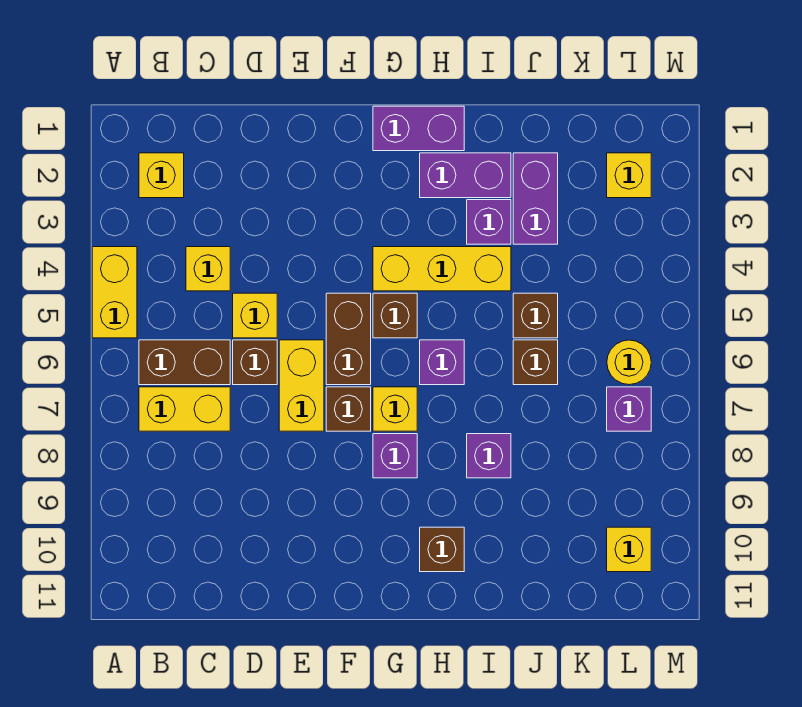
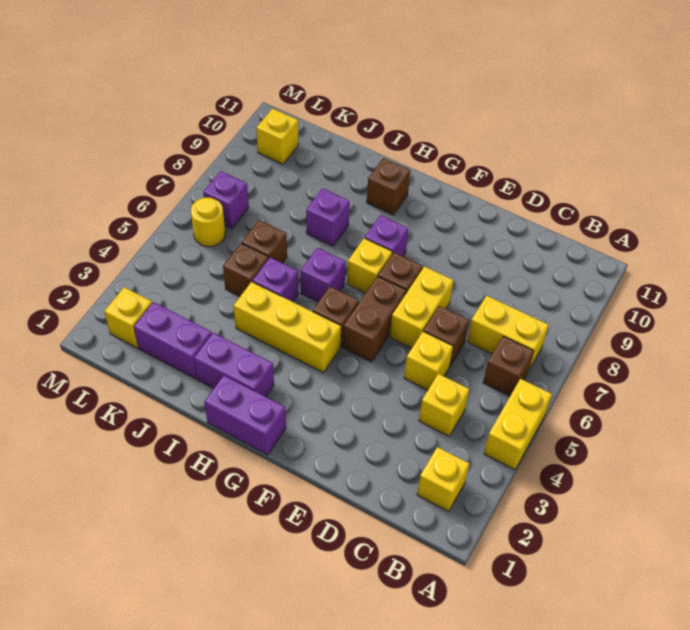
brown brick B6:C6 level 1 -> brown brick B6 level 1
purple brick I3 level 1 -> purple brick I5 level 1
purple brick J2:J3 level 1 -> purple brick J2:K2 level 1

